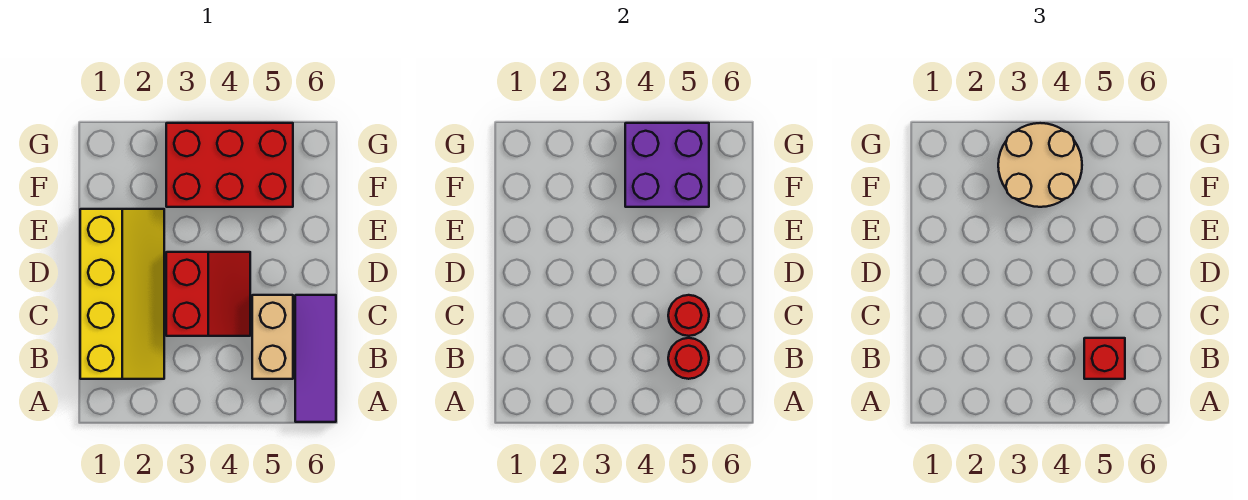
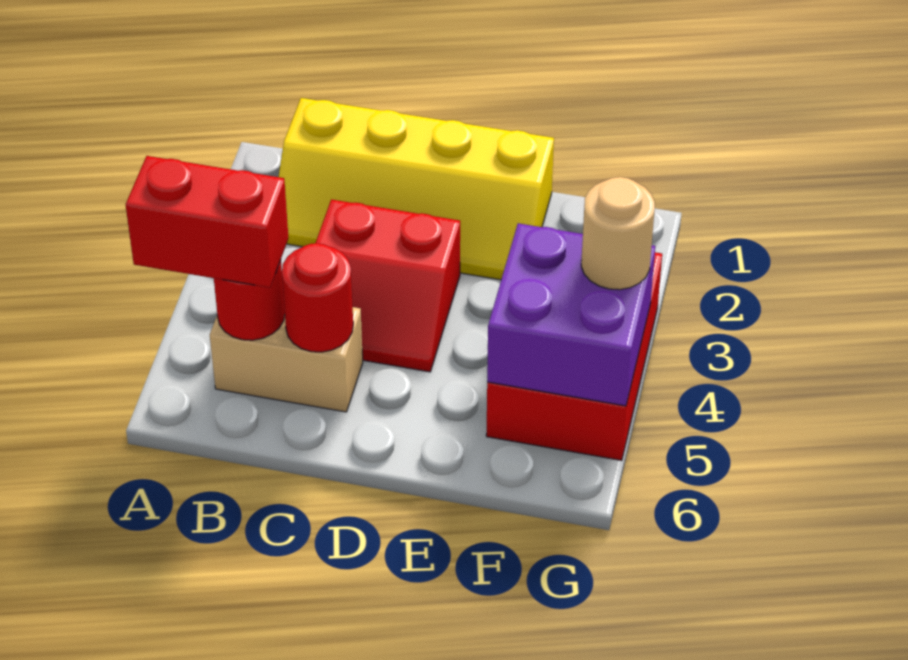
purple tile A6:C6 level 1 -> none
red brick B5 level 3 -> red brick A5:B5 level 3
tan round brick F3:G4 level 3 -> tan round brick G4 level 3

